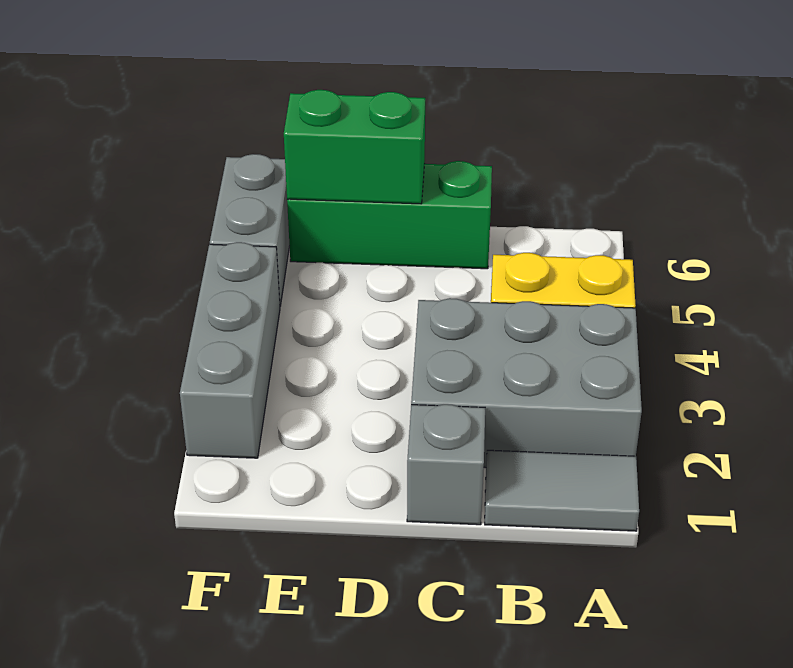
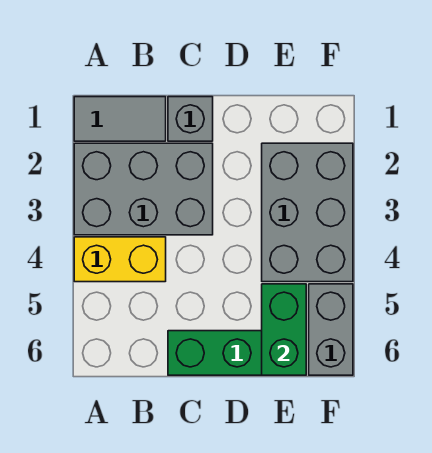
green brick D6:E6 level 2 -> green brick E5:E6 level 2
grey brick F2:F4 level 1 -> grey brick E2:F4 level 1

